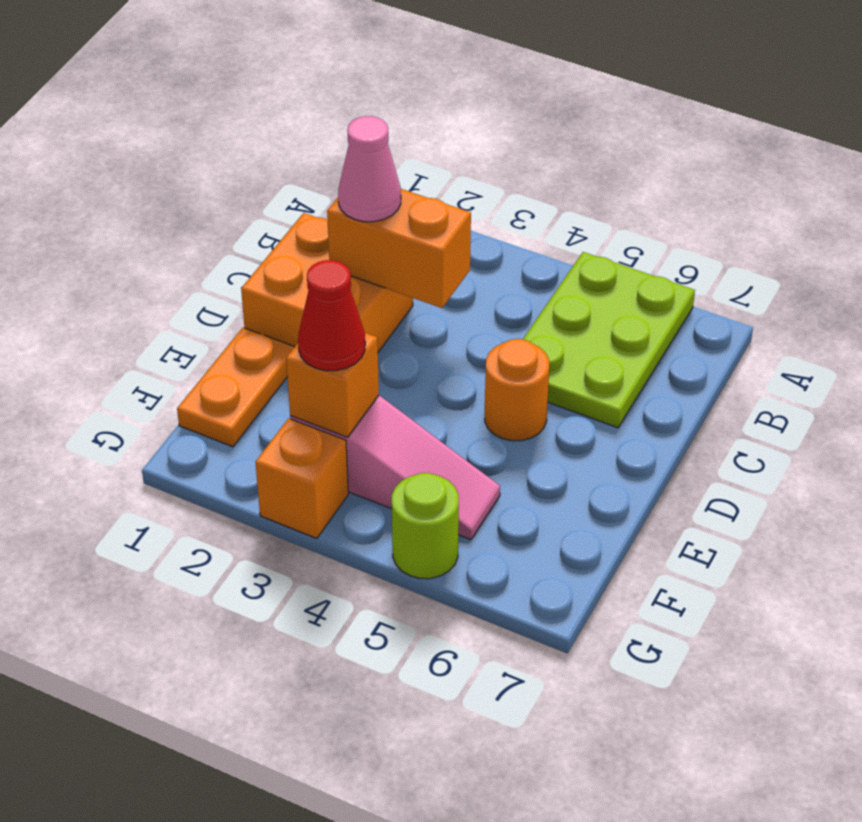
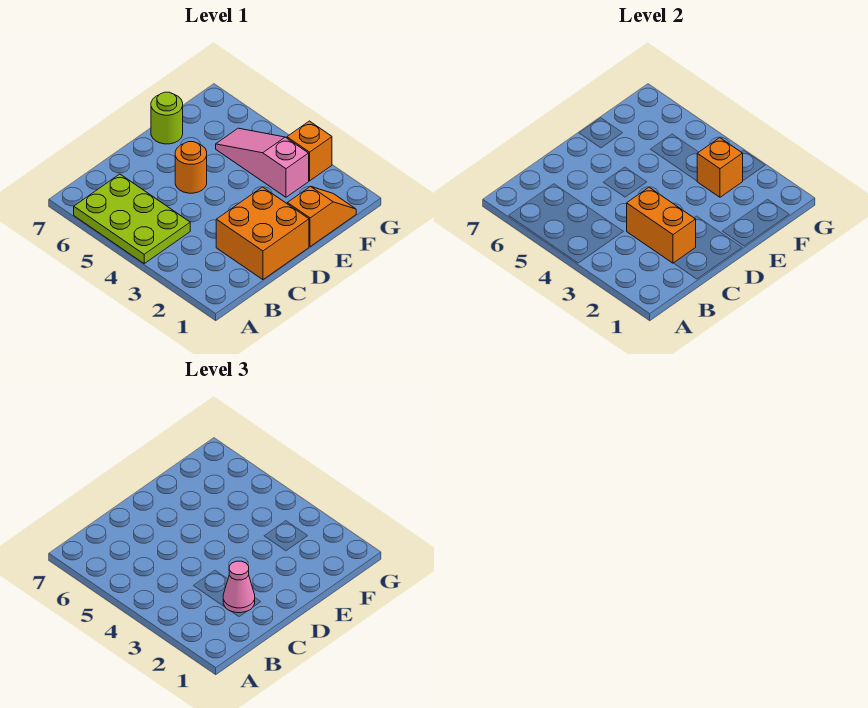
lime plate A5:C6 level 1 -> lime plate A4:B6 level 1
orange plate E1:F1 level 1 -> orange slope E1:F1 level 1 top E
red cone F3 level 3 -> none
lime round brick G5 level 1 -> lime round brick E7 level 1

